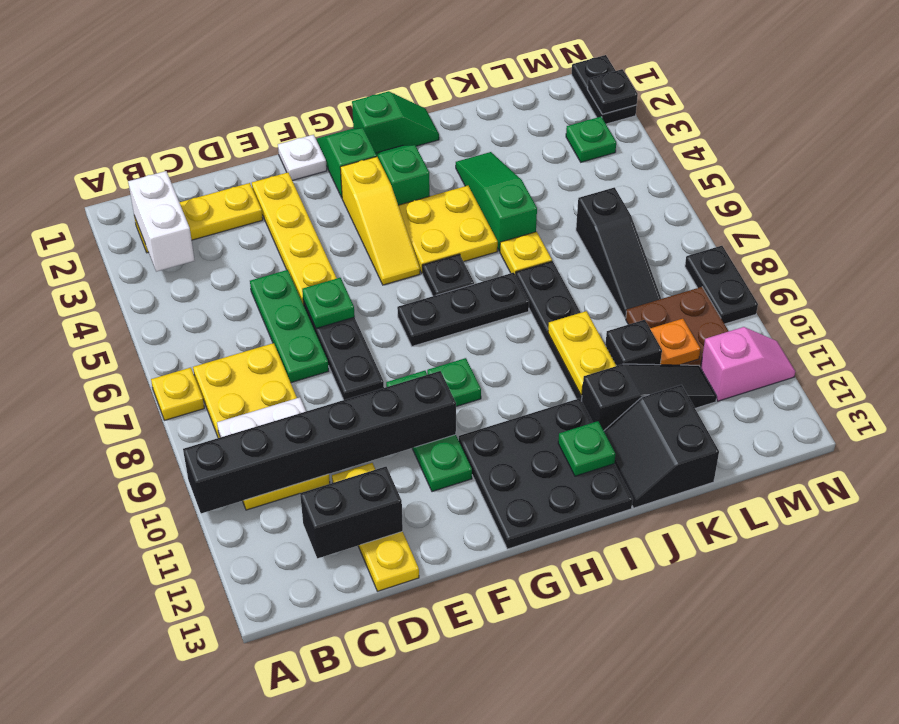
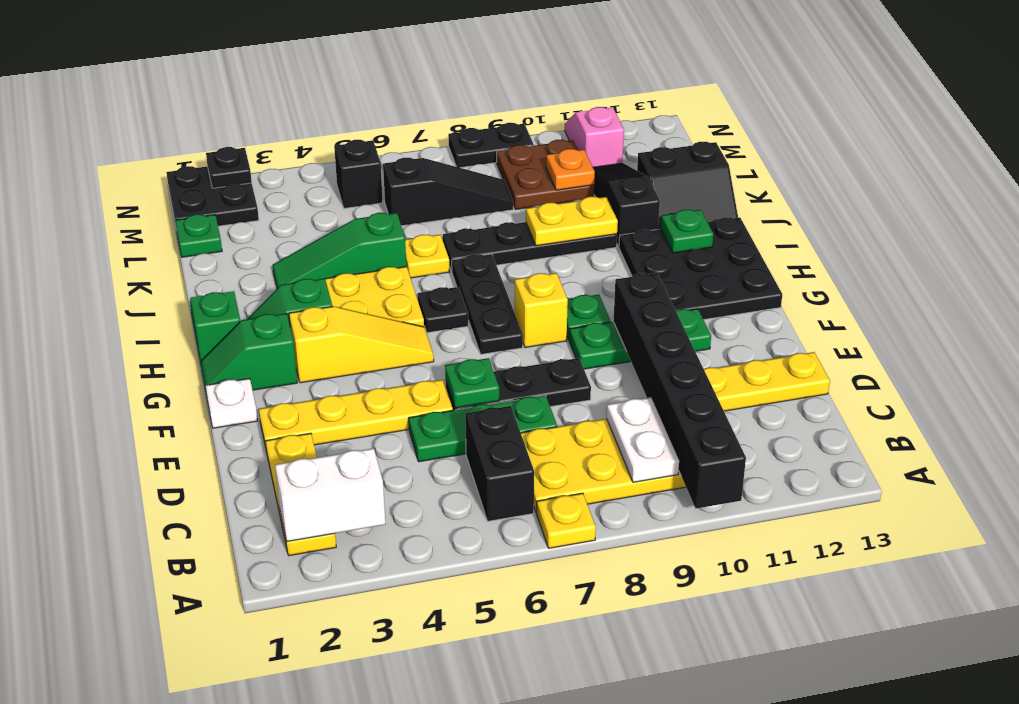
black brick C12:D12 level 2 -> black brick B6:C6 level 1
none -> yellow brick G8 level 1
black brick K10 level 1 -> black brick M5 level 1
green plate M3 level 1 -> green plate L1 level 1
black plate N1:N2 level 1 -> black plate M1:N2 level 1

